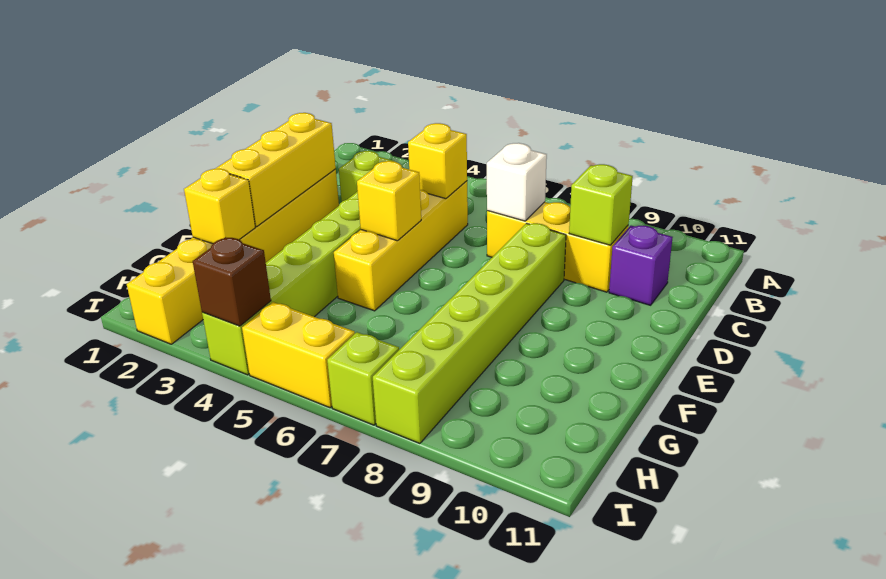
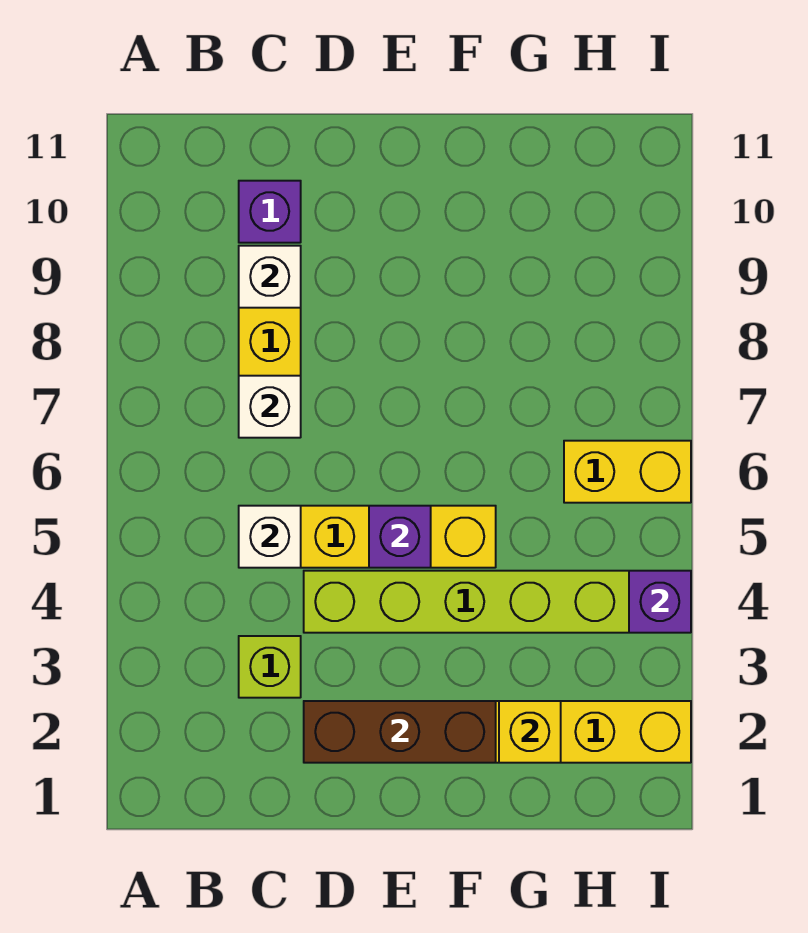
yellow brick C5 level 2 -> white brick C5 level 2
lime brick C9 level 2 -> white brick C9 level 2
yellow brick D2:F2 level 2 -> brown brick D2:F2 level 2
lime brick D8:I8 level 1 -> none
yellow brick E5 level 2 -> purple brick E5 level 2
brown brick I4 level 2 -> purple brick I4 level 2
yellow brick I5:I6 level 1 -> yellow brick H6:I6 level 1
lime brick I7 level 1 -> none

